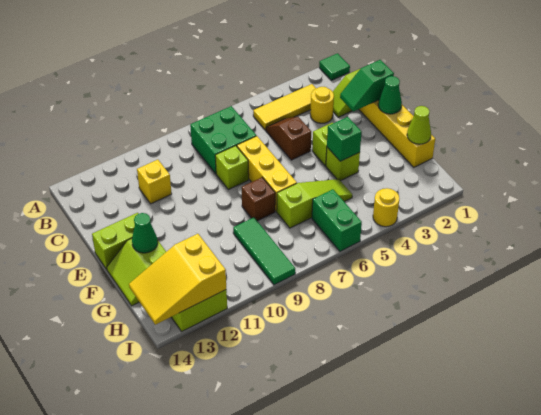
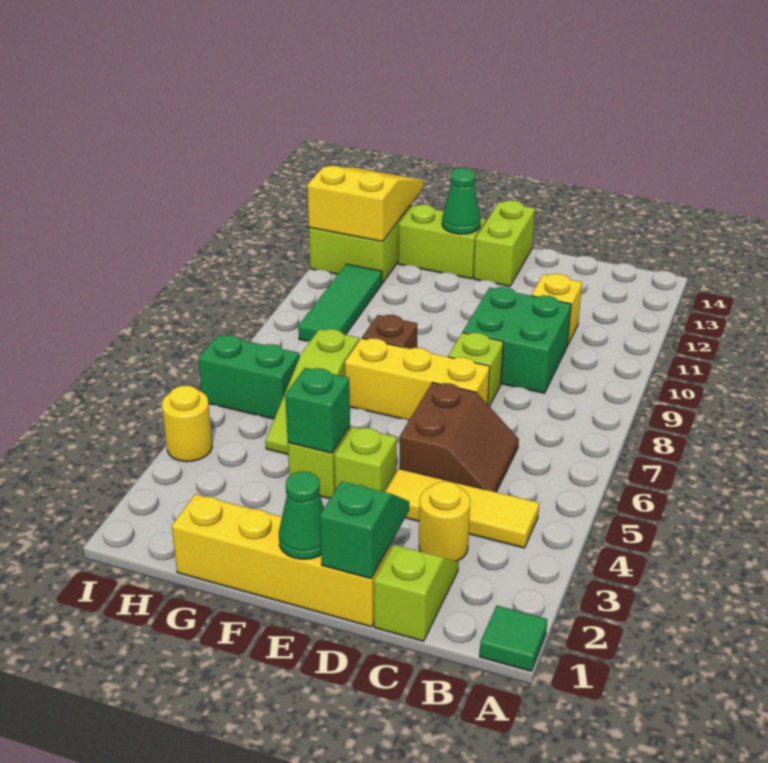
yellow tile B3:B5 level 1 -> yellow tile B4:D4 level 1
green brick B7:C8 level 1 -> green brick C9:D10 level 1
brown slope C5:D5 level 1 top D -> brown slope C5:D6 level 1 top D
lime cone G1 level 2 -> none
green tile G9:I9 level 1 -> green tile H9:H11 level 1

